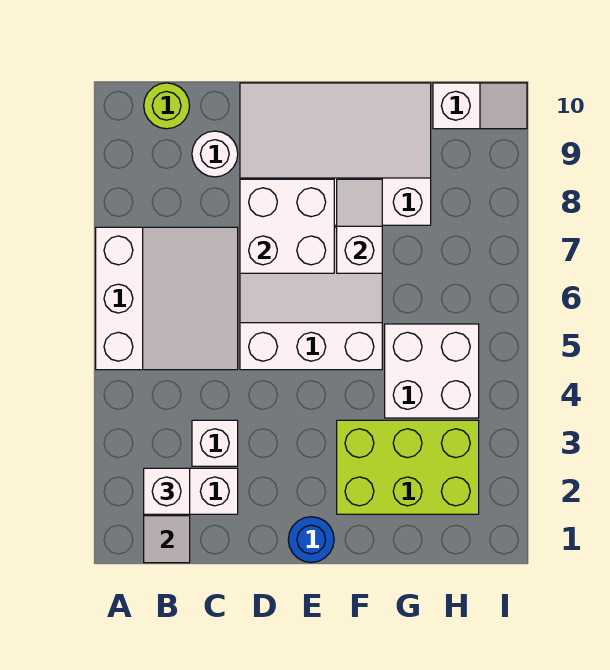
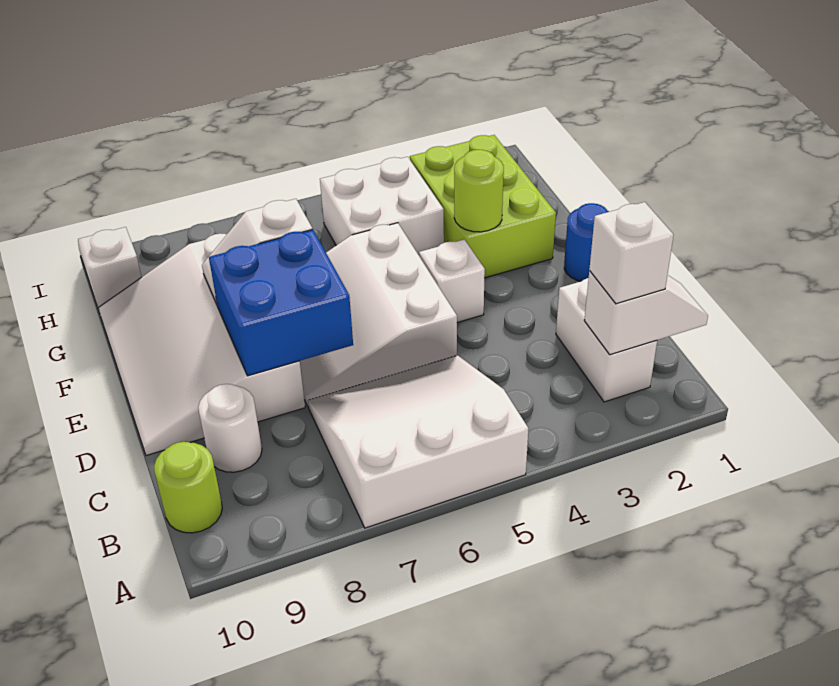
white brick C3 level 1 -> white brick E4 level 1
white brick D7:E8 level 2 -> blue brick D7:E8 level 2
none -> lime round brick F3 level 2

